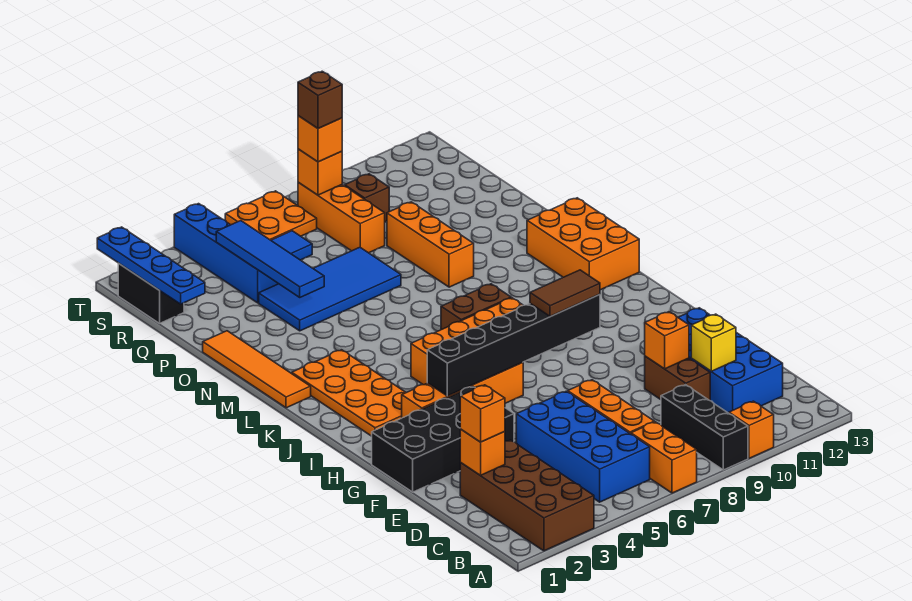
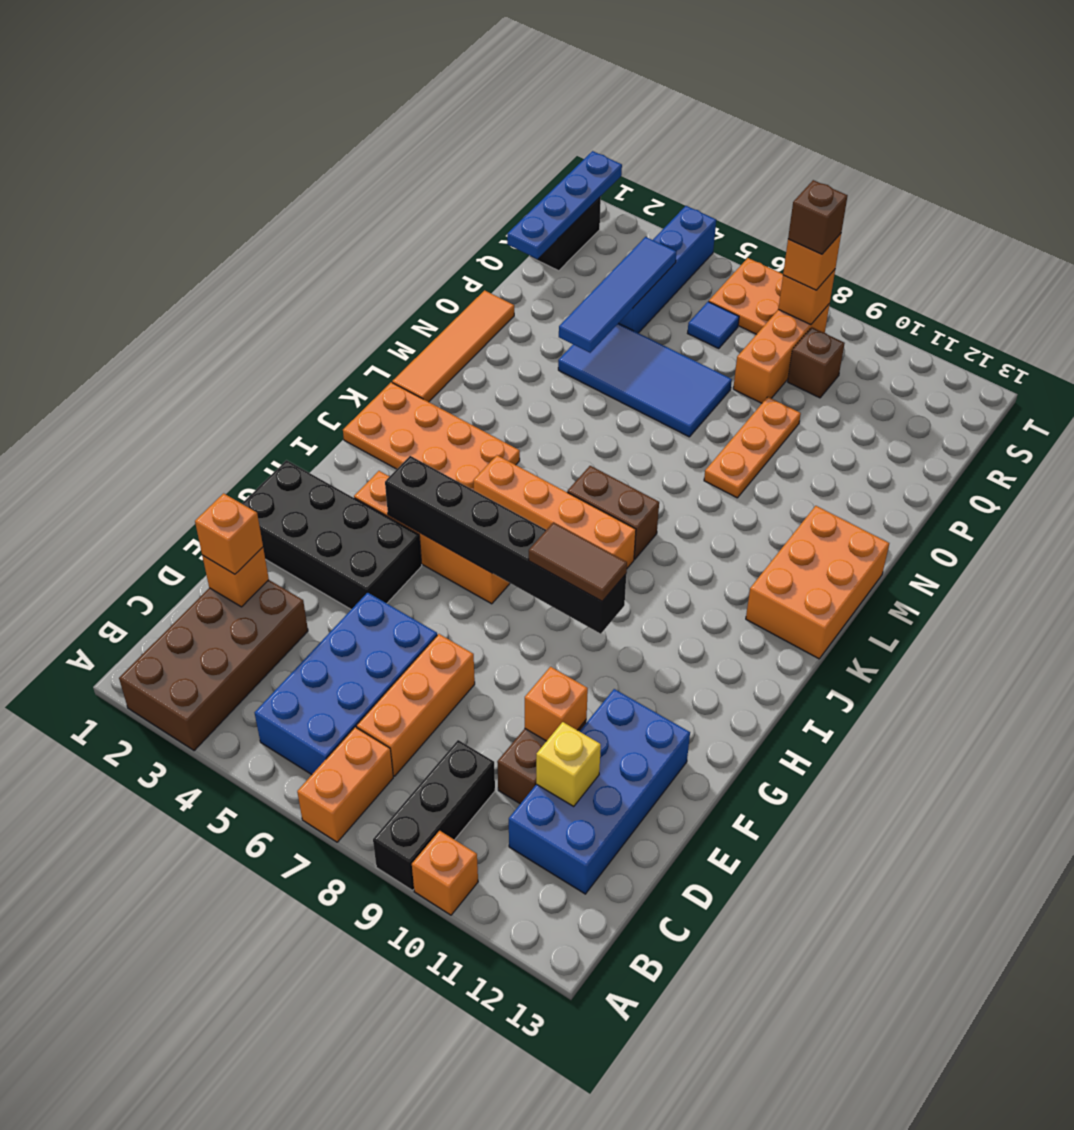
orange plate I2:L3 level 1 -> orange plate J1:K4 level 1
orange brick N9:P9 level 1 -> orange plate N9:P9 level 1

